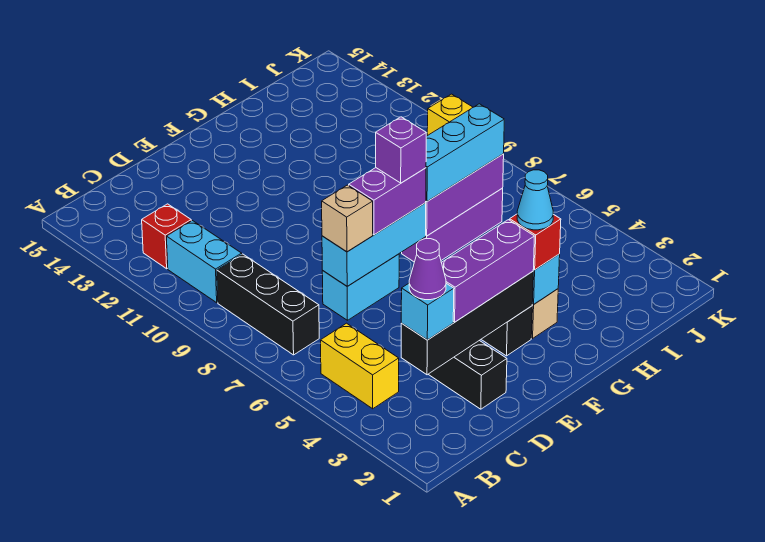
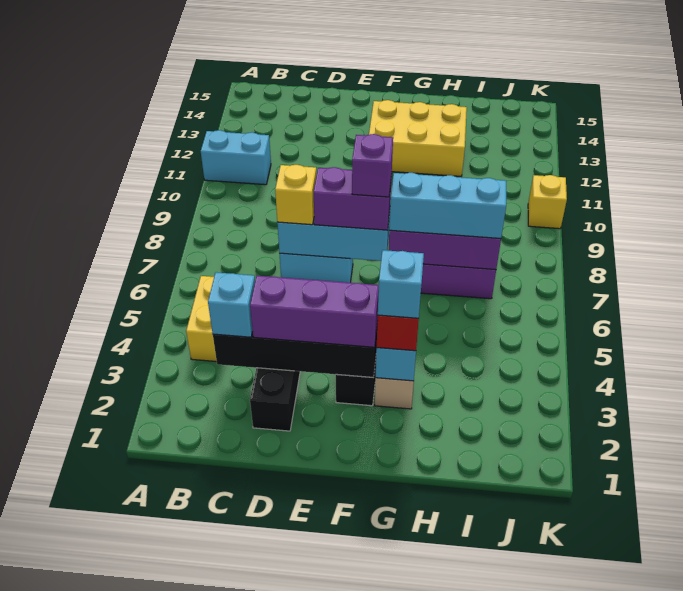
black brick B7:B9 level 1 -> none
cyan brick B10:B11 level 1 -> cyan brick A11:B11 level 1
red brick B12 level 1 -> none
purple cone C3 level 4 -> none
tan brick D7 level 3 -> yellow brick D7 level 3
none -> yellow brick F12:H13 level 1
cyan cone G3 level 4 -> cyan brick G3 level 4

